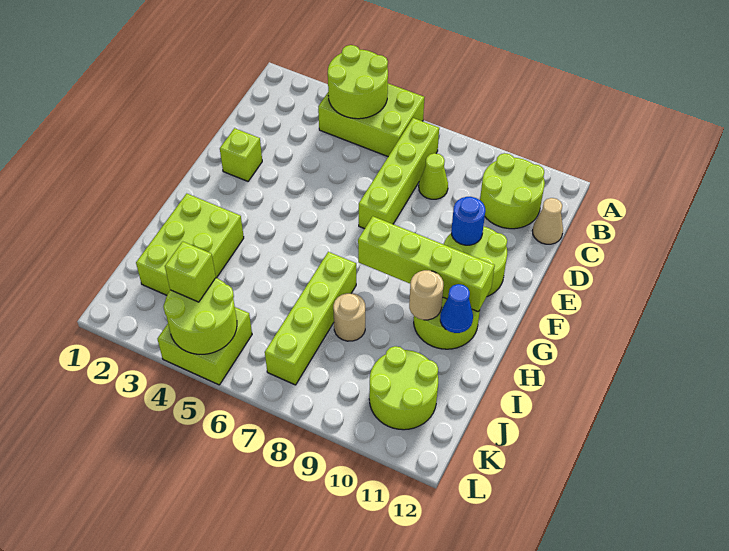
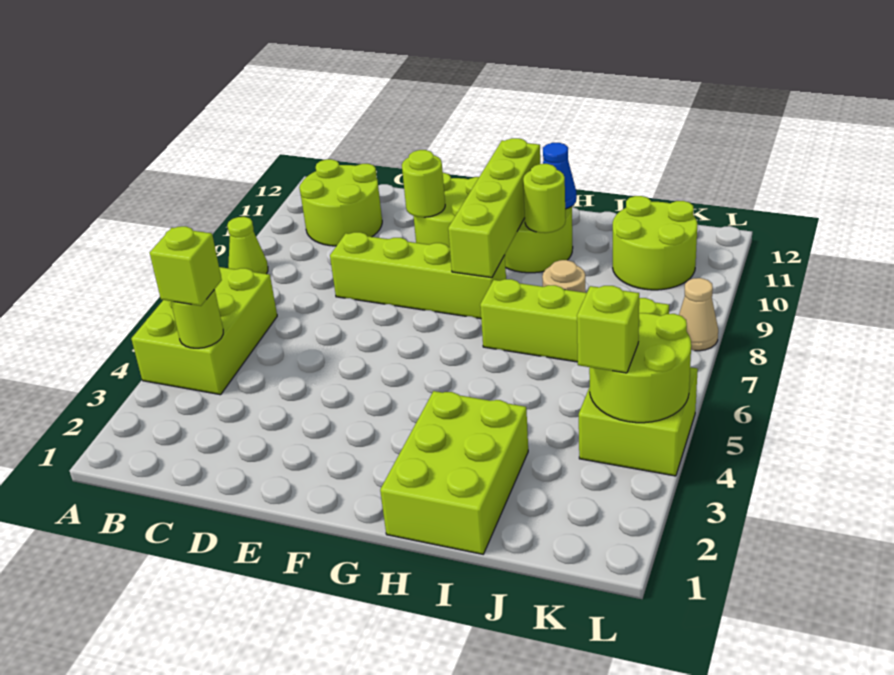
lime round brick A4:B5 level 2 -> lime round brick B4 level 2
lime brick B7:E7 level 1 -> lime brick D8:G8 level 1
lime cone C8 level 1 -> lime cone A8 level 1
tan cone C12 level 1 -> tan cone L8 level 1
lime brick E2 level 1 -> lime brick B4 level 3
blue round brick E10 level 2 -> lime round brick E10 level 2
lime brick H2:J3 level 1 -> lime brick H1:I3 level 1
tan round brick H10 level 2 -> lime round brick H10 level 2

